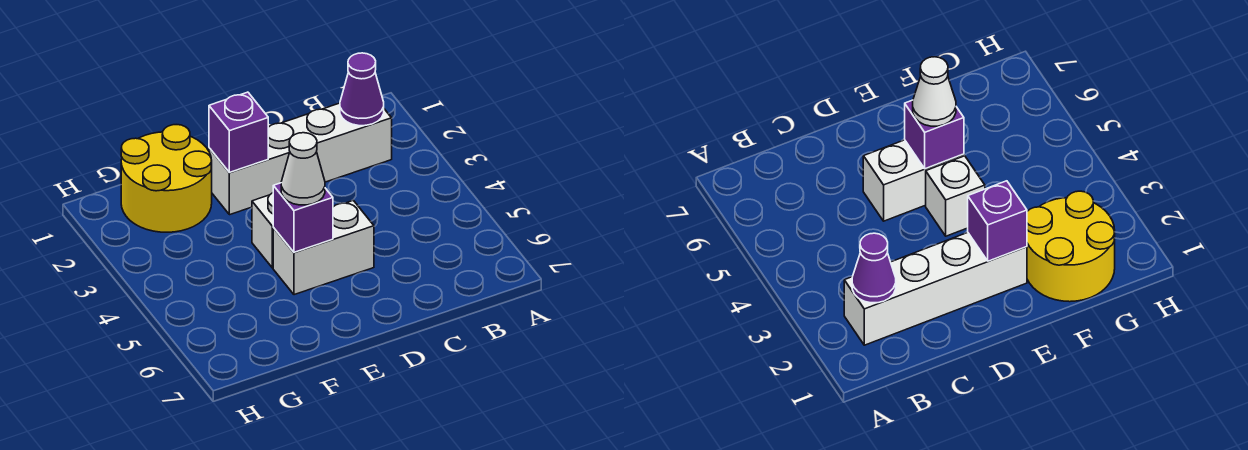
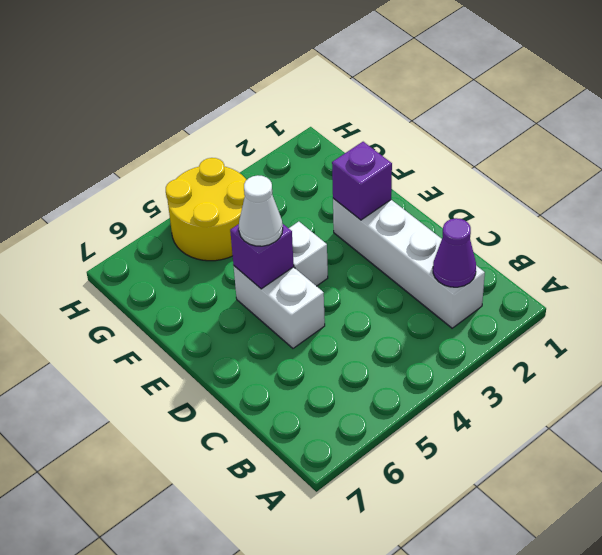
yellow round brick F1:G2 level 1 -> yellow round brick G4:H5 level 1

